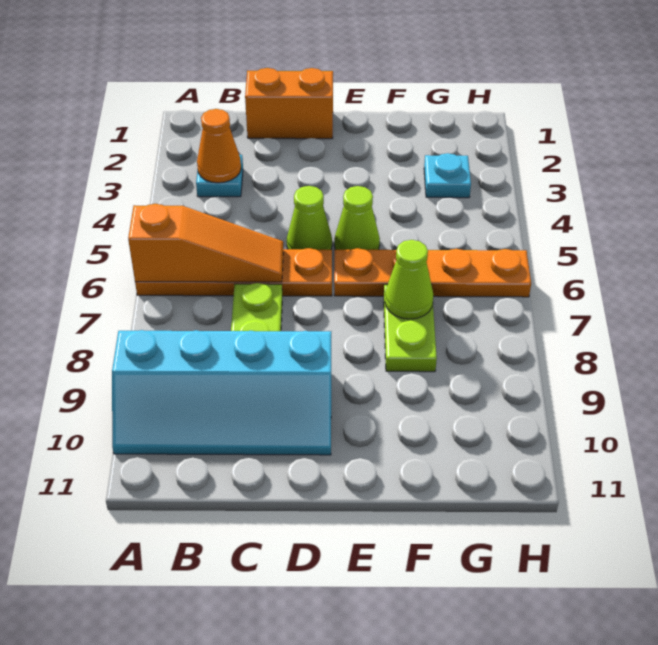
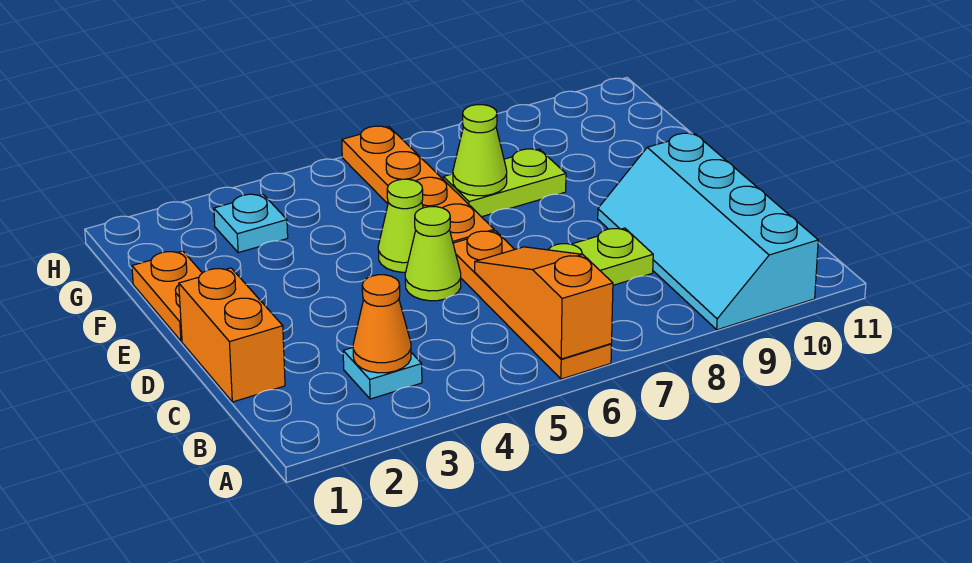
cyan slope A9:D10 level 1 top 9 -> cyan slope A9:D10 level 1 top 10
none -> orange plate E1:F1 level 1

